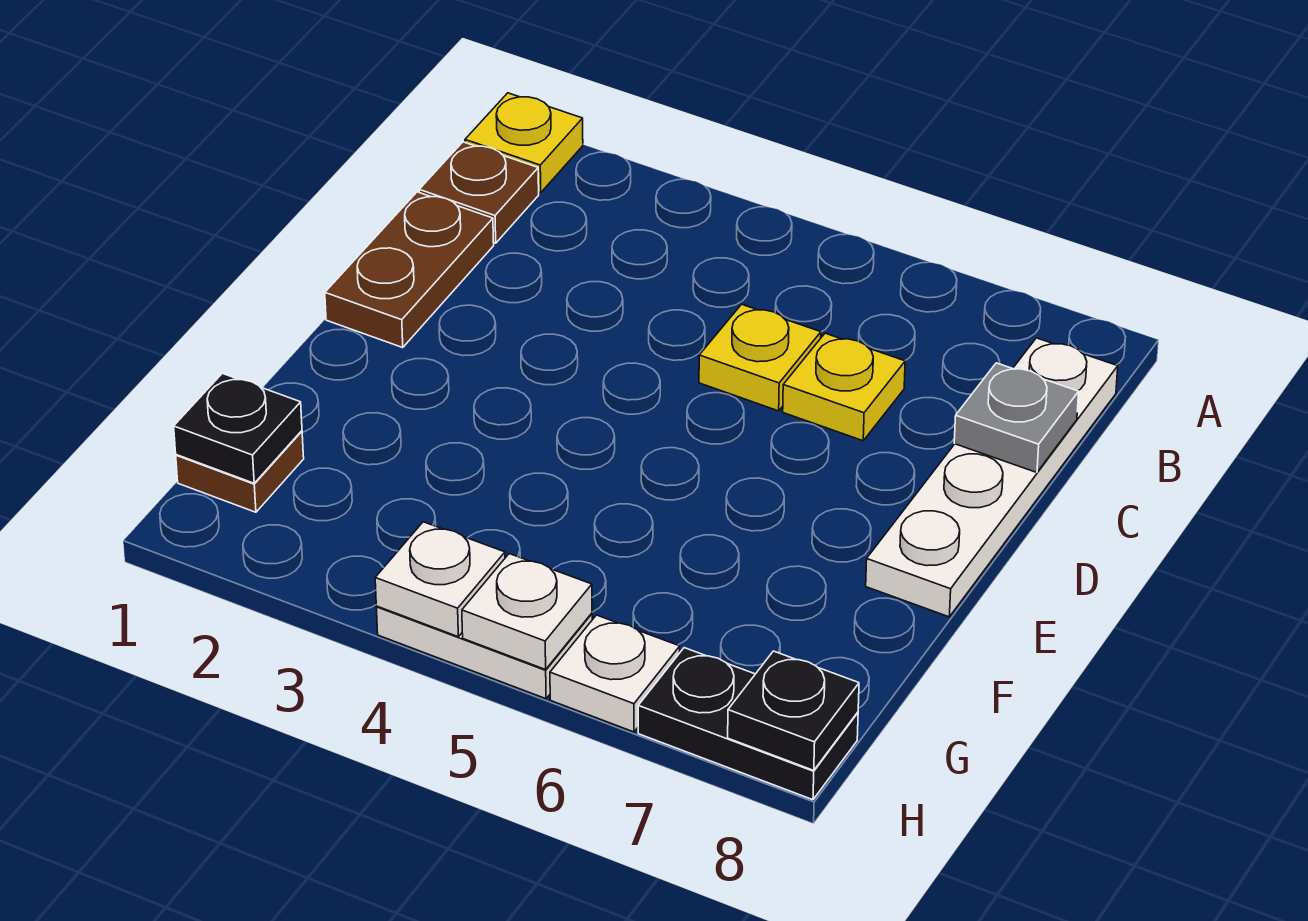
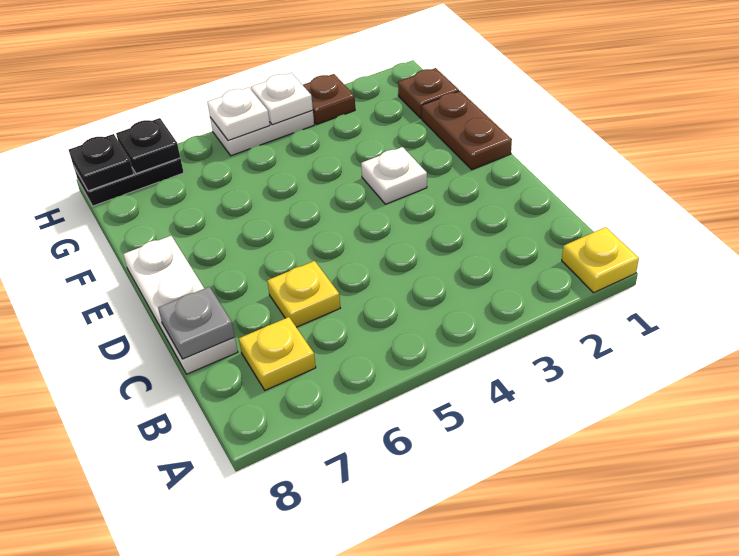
brown plate B1 level 1 -> brown plate H3 level 1
white plate B8:E8 level 1 -> white plate C8:E8 level 1
brown plate C1:D1 level 1 -> brown plate E1:F1 level 1
yellow plate C5 level 1 -> yellow plate B7 level 1
black plate G1 level 2 -> black plate H7 level 2
white plate H6 level 1 -> white plate E3 level 1

